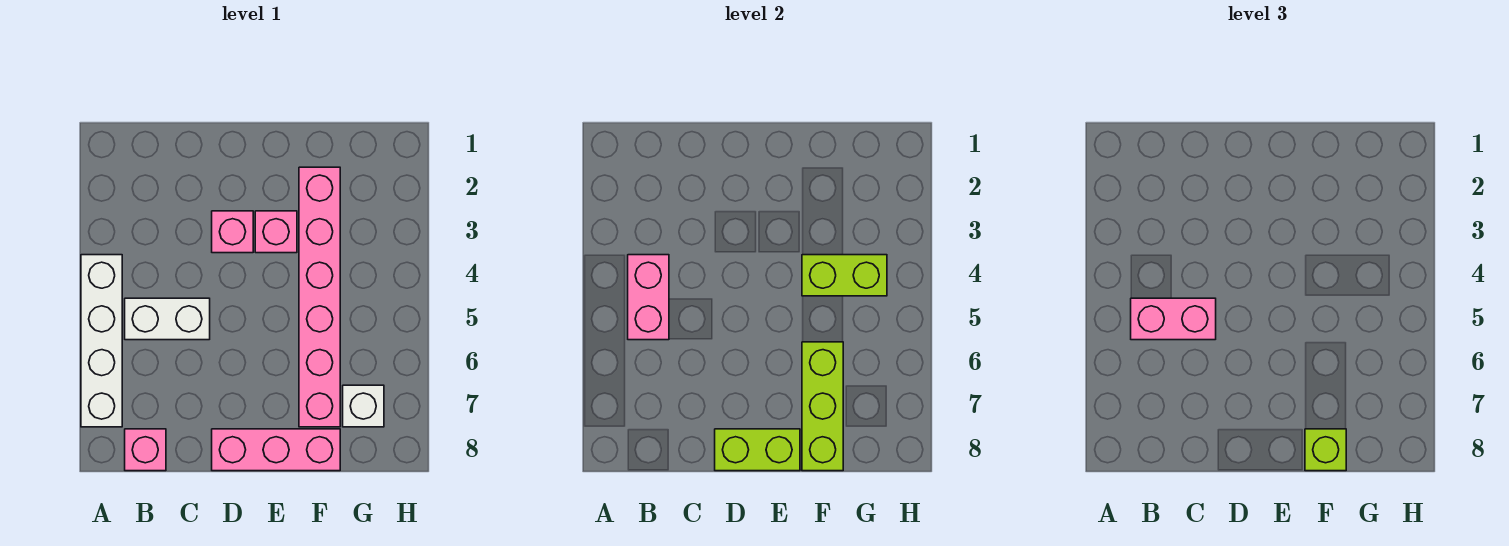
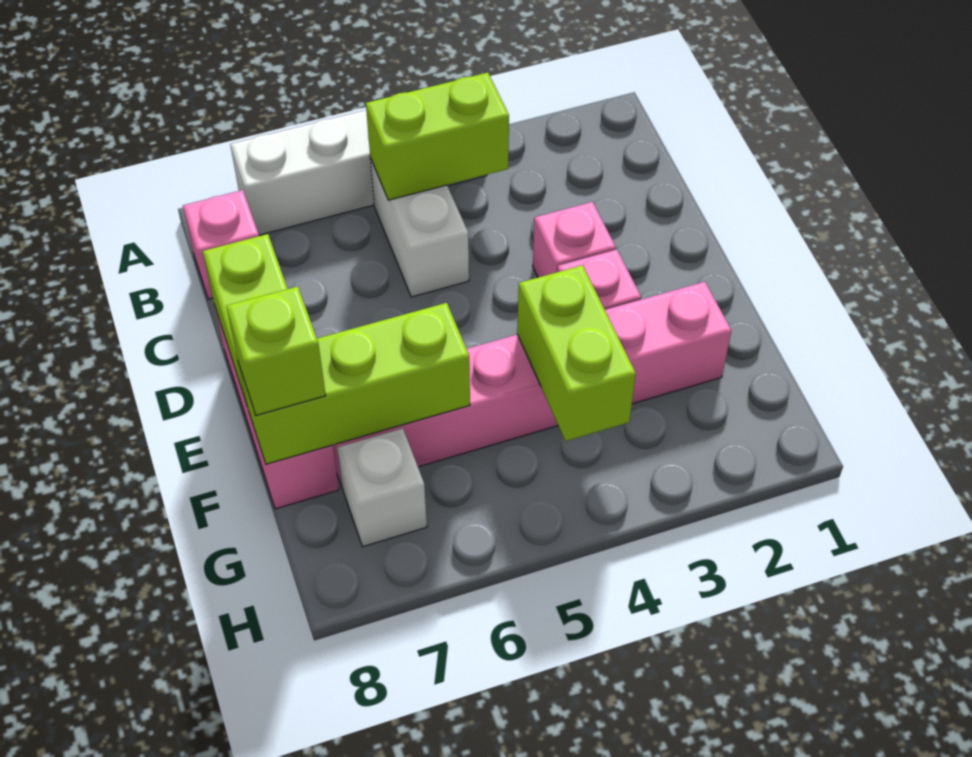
pink brick B4:B5 level 2 -> lime brick B4:B5 level 2
pink brick B5:C5 level 3 -> none

